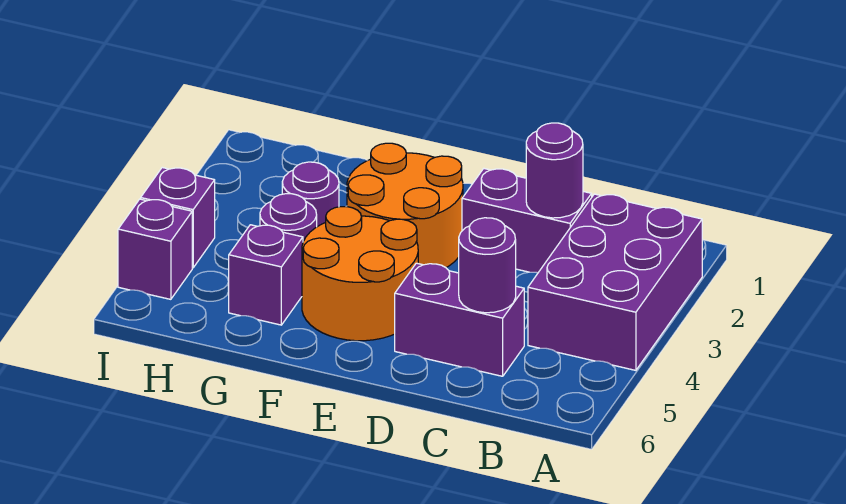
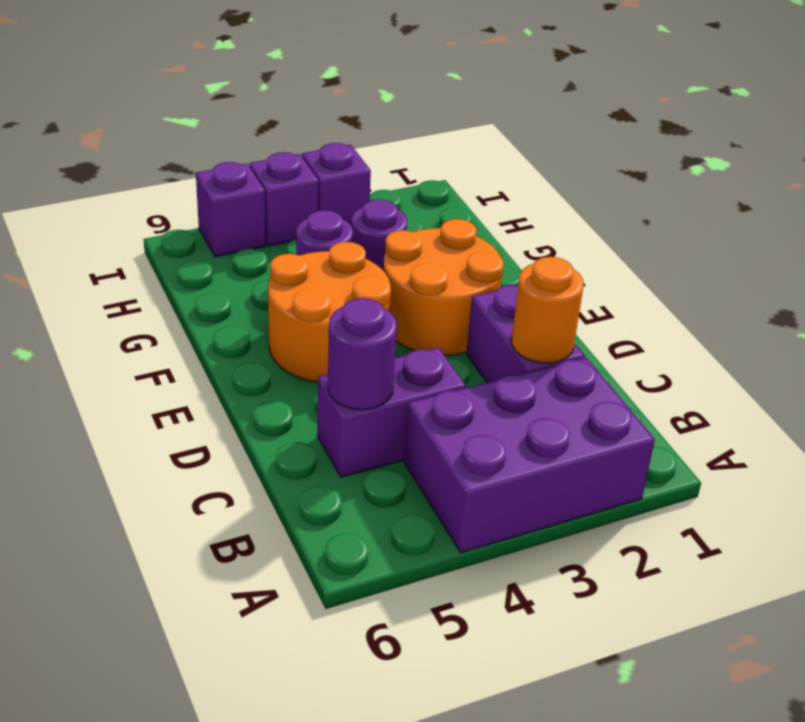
purple round brick C2 level 2 -> orange round brick C2 level 2
purple brick C5:D5 level 1 -> purple brick C4:C5 level 1
purple brick G5 level 1 -> purple brick I3 level 1

